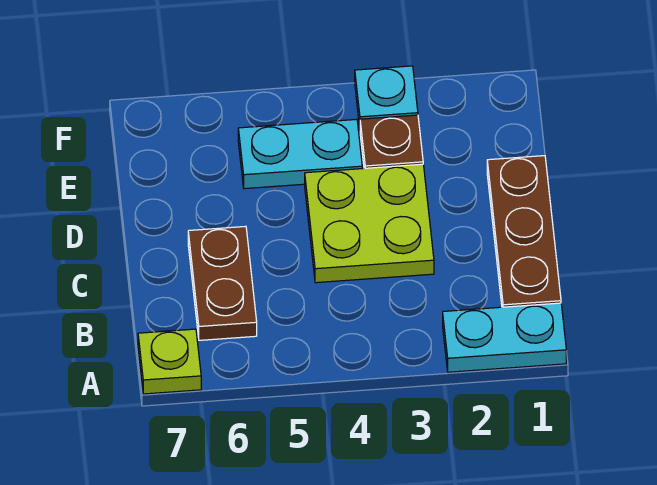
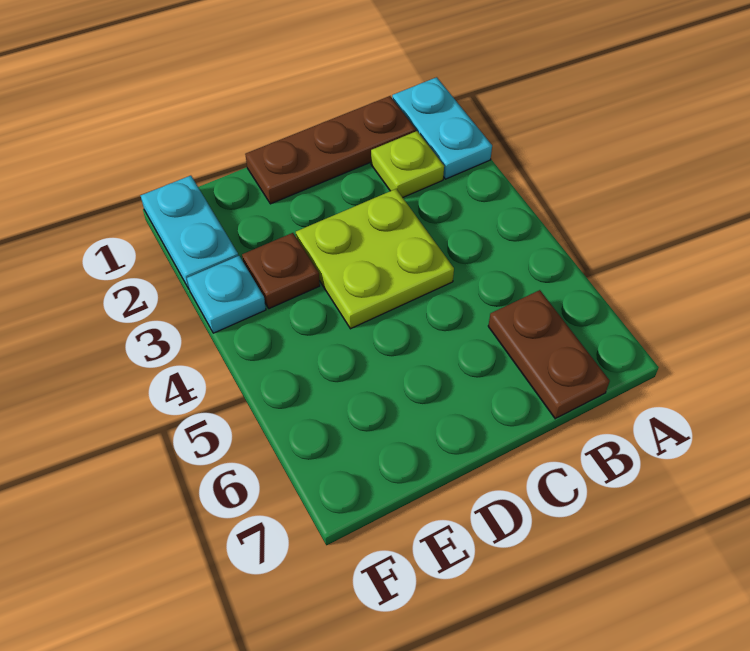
lime plate A7 level 1 -> lime plate B2 level 1
brown plate B6:C6 level 1 -> brown plate B6:B7 level 1
cyan plate E4:E5 level 1 -> cyan plate F1:F2 level 1

